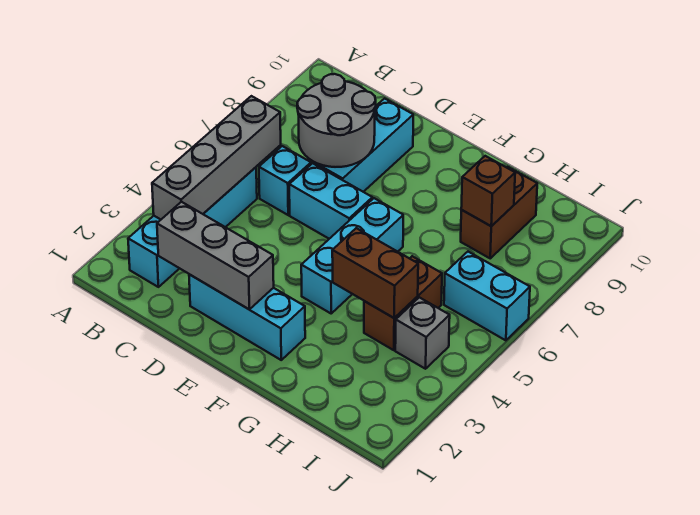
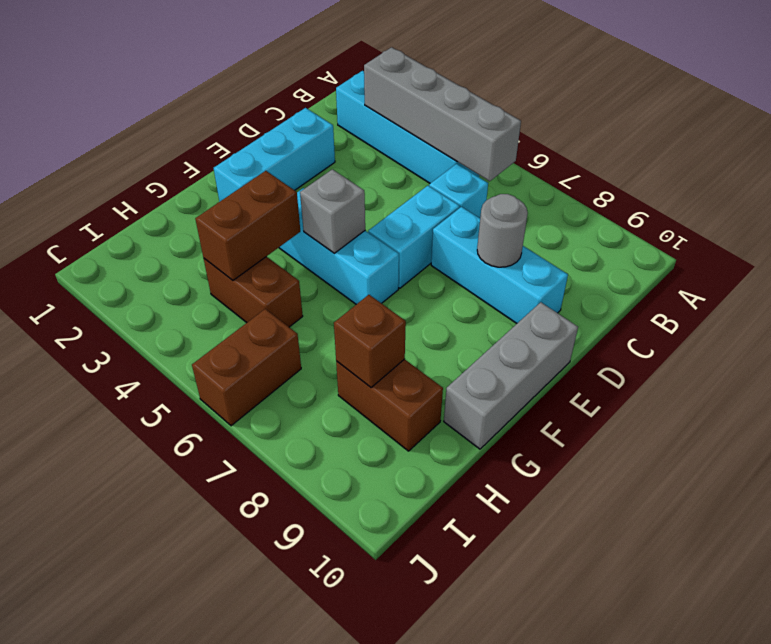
grey brick C2:E2 level 2 -> grey brick E10:G10 level 1
grey round brick C7:D8 level 2 -> grey round brick D8 level 2
grey brick I4 level 1 -> grey brick F5 level 2
cyan brick I6:J6 level 1 -> brown brick I6:J6 level 1

